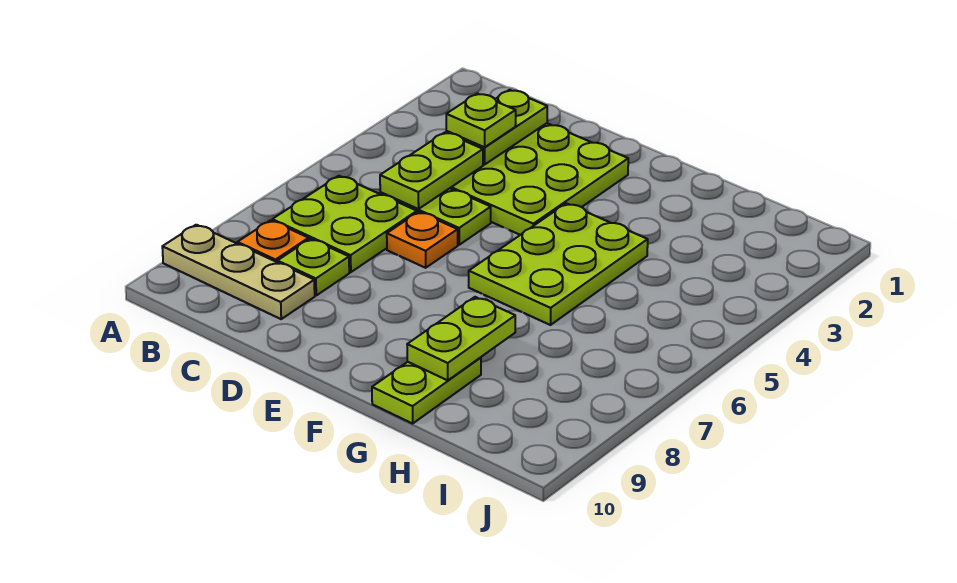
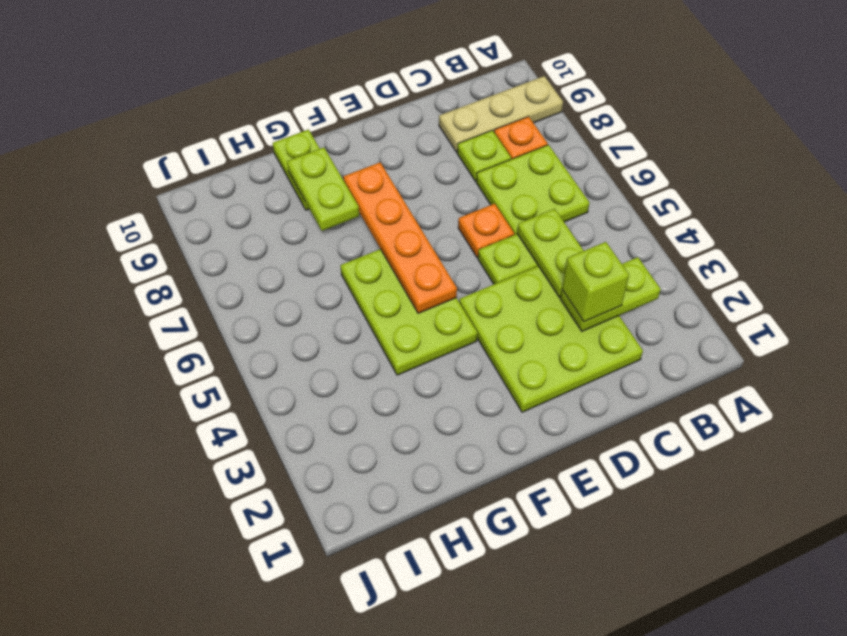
lime plate C2:C3 level 2 -> lime plate B3:C3 level 2
lime plate C3 level 3 -> lime brick C3 level 3
none -> orange plate F5:F8 level 2

